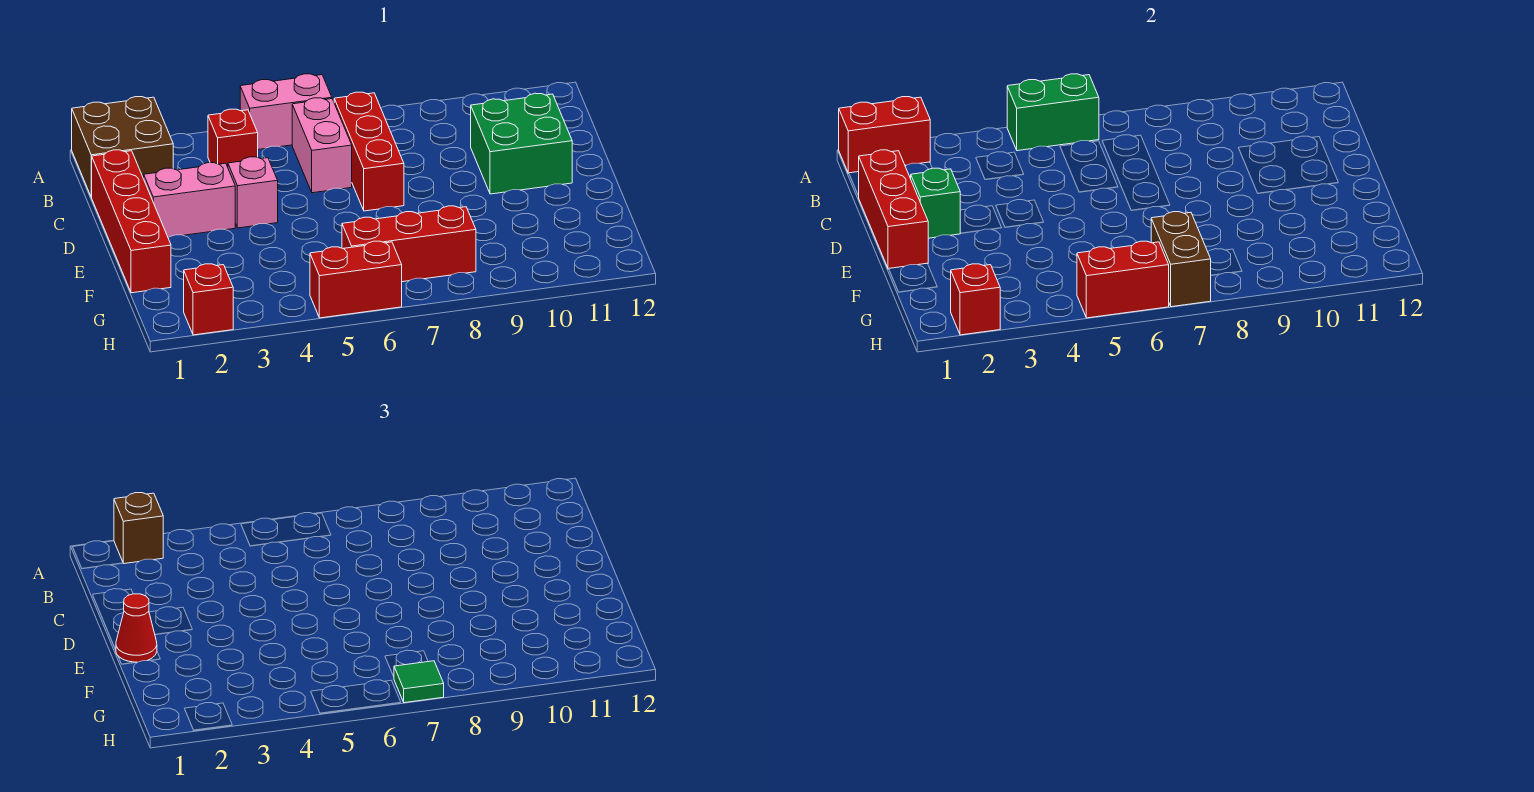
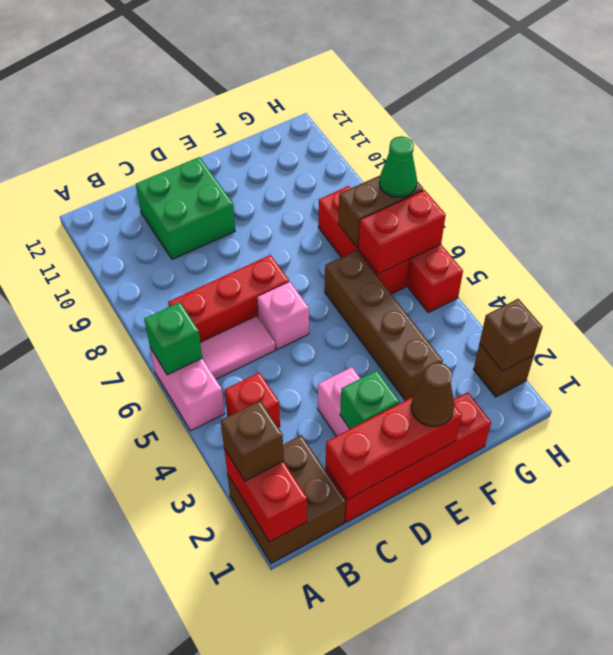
green brick A5:A6 level 2 -> green brick A6 level 2
pink brick B6:C6 level 1 -> pink tile B6:C6 level 1
pink brick D4 level 1 -> pink brick D6 level 1
red cone E1 level 3 -> brown cone E1 level 3
none -> brown brick F3:F6 level 1
red brick H2 level 1 -> brown brick H2 level 1
red brick H2 level 2 -> brown brick H2 level 2
red brick H5:H6 level 2 -> red brick G6:H6 level 2
green tile H7 level 3 -> green cone H7 level 3

